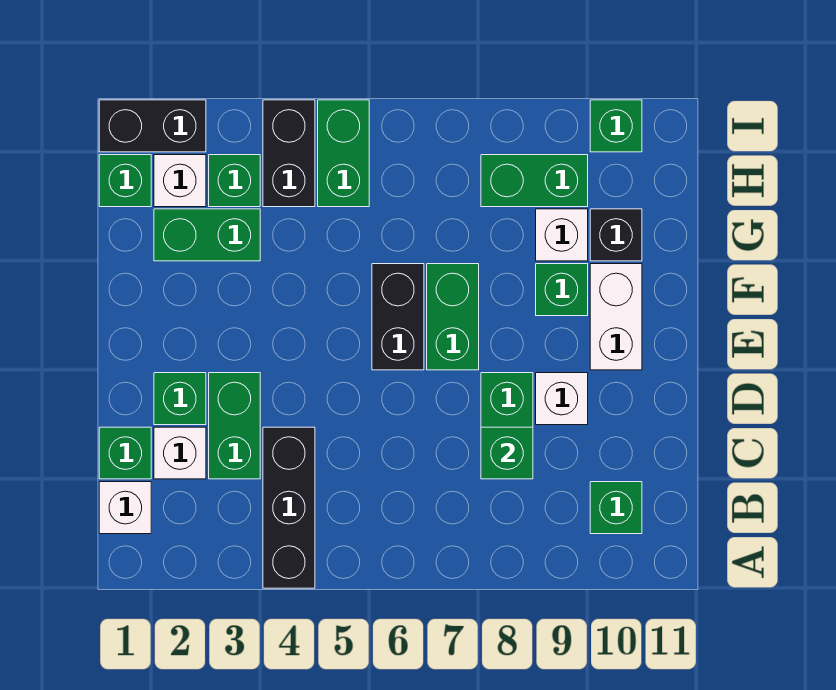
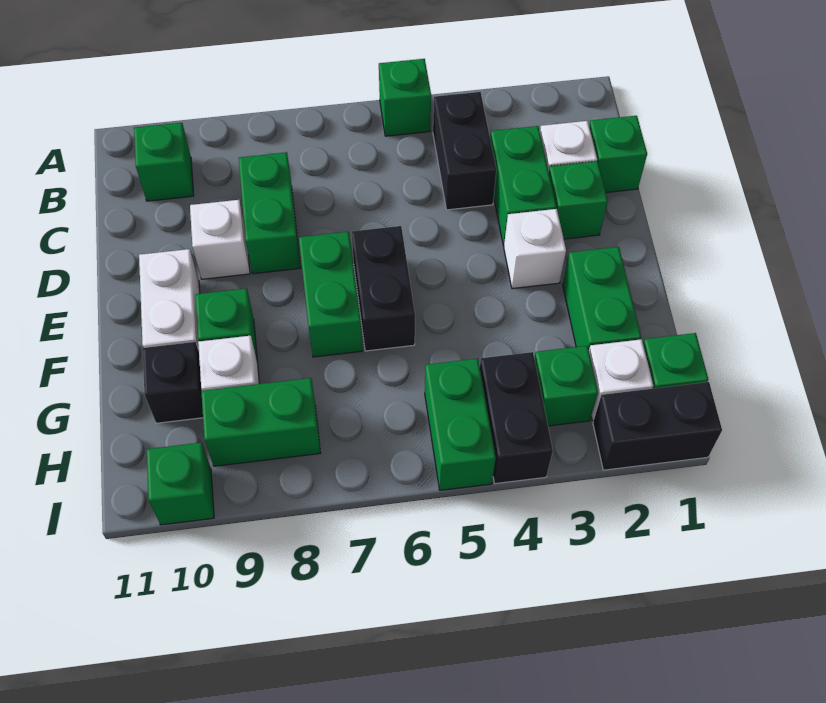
black brick A4:C4 level 1 -> black brick B4:C4 level 1
white brick B1 level 1 -> white brick E3 level 1
green brick C8 level 2 -> green brick A5 level 1
green brick G2:G3 level 1 -> green brick F2:G2 level 1

